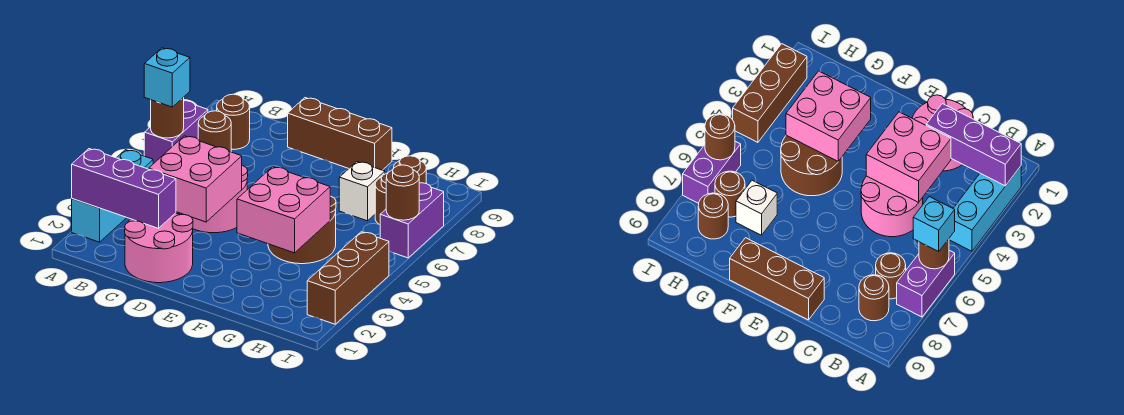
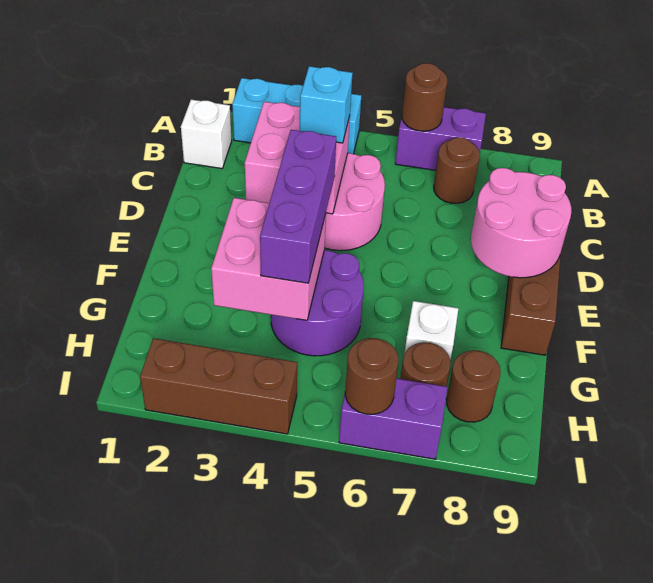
purple brick A2:C2 level 2 -> purple brick E4:G4 level 3
cyan brick A6 level 3 -> cyan brick C4 level 3
none -> white brick B1 level 1
brown round brick B8 level 1 -> none
pink round brick C1:D2 level 1 -> pink round brick D8:E9 level 2
brown round brick F4:G5 level 1 -> purple round brick F4:G5 level 1

